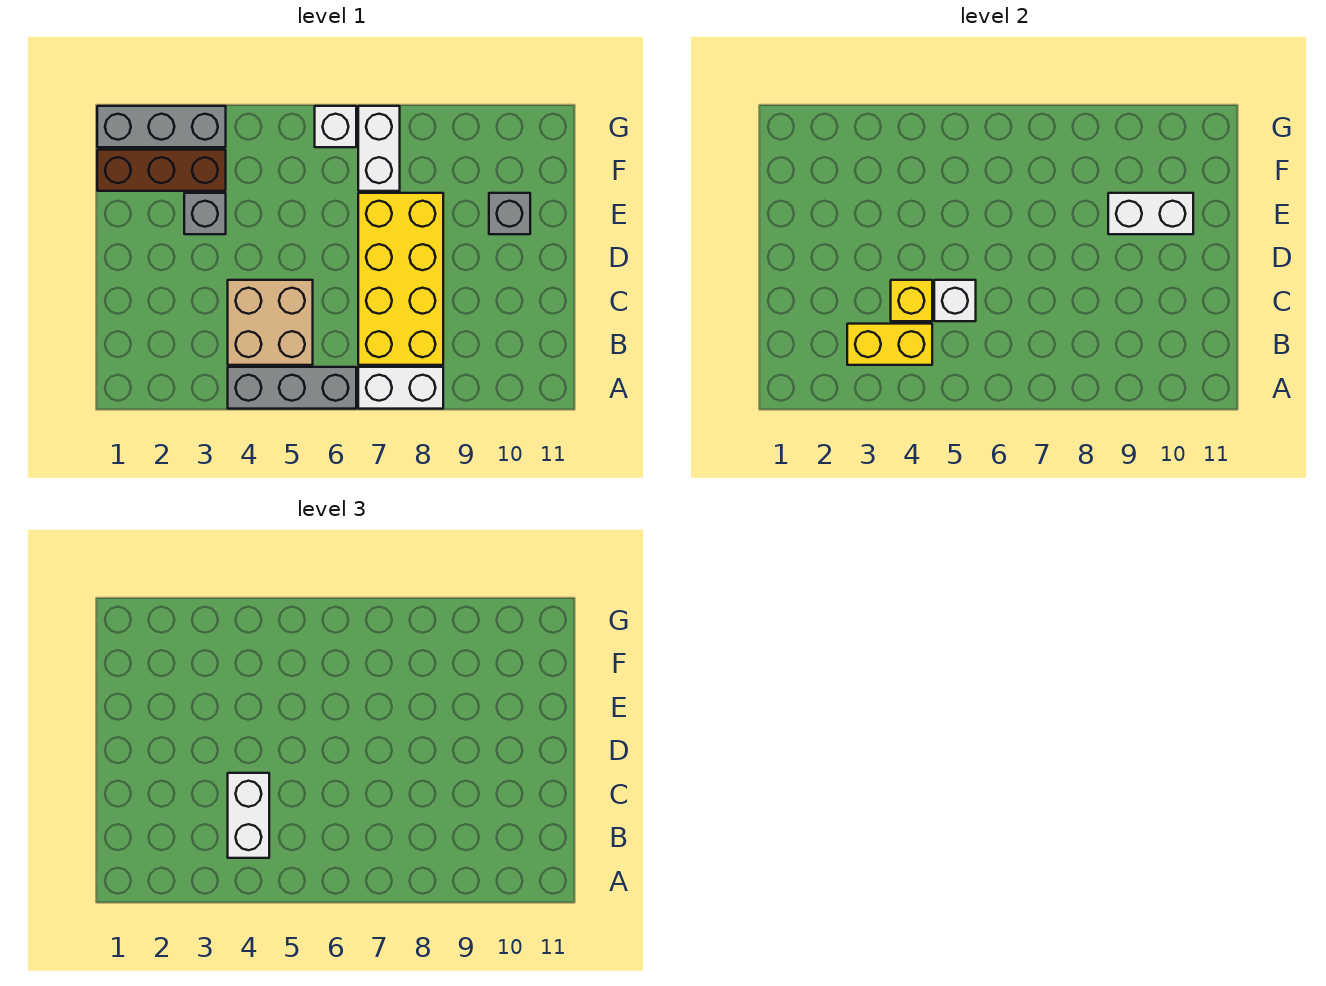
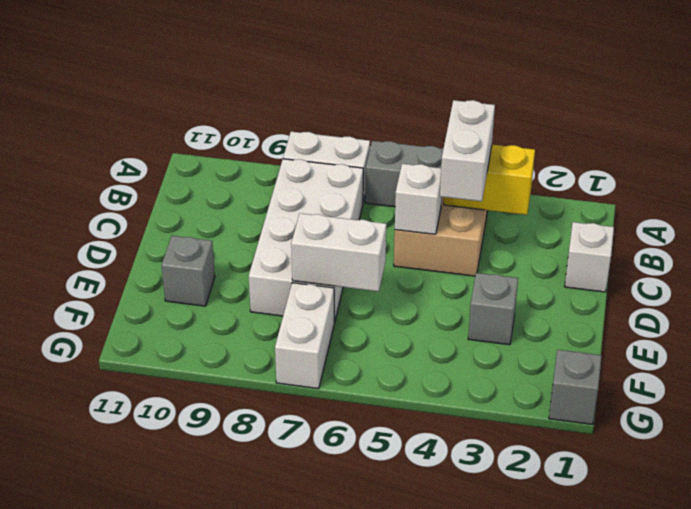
yellow brick B7:E8 level 1 -> white brick B7:E8 level 1
yellow brick C4 level 2 -> none
white brick E9:E10 level 2 -> white brick E6:E7 level 2
brown brick F1:F3 level 1 -> none
grey brick G1:G3 level 1 -> grey brick G1 level 1
white brick G6 level 1 -> white brick C1 level 1

